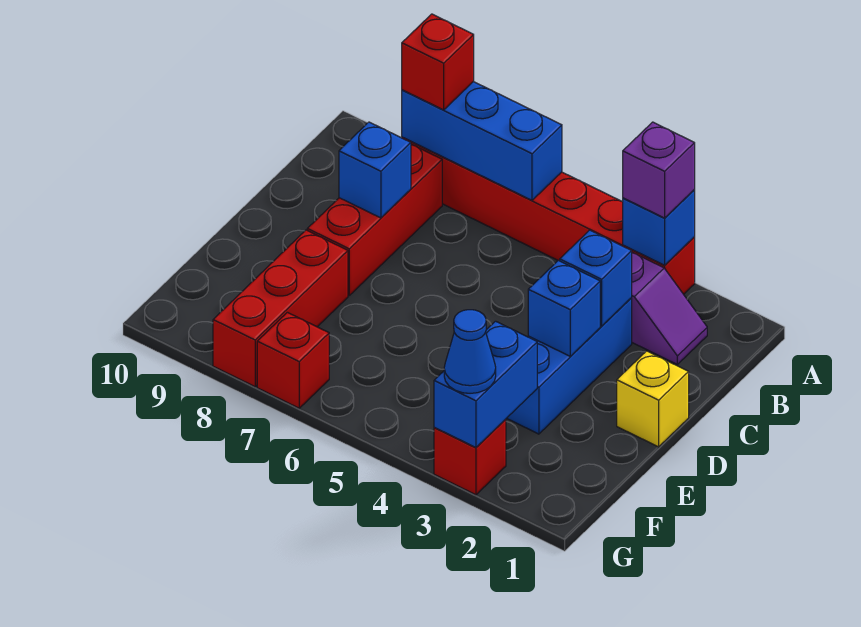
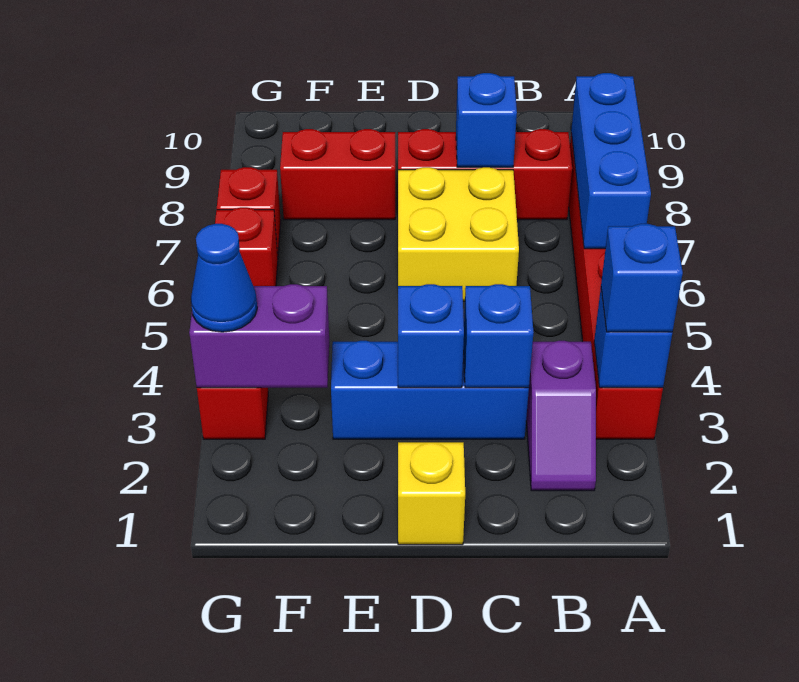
purple brick A3 level 3 -> blue brick A3 level 3
red brick A8 level 3 -> red brick G6 level 1
none -> yellow brick C6:D7 level 1
red brick E8:G8 level 1 -> red brick E8:F8 level 1
blue brick F3:G3 level 2 -> purple brick F3:G3 level 2

